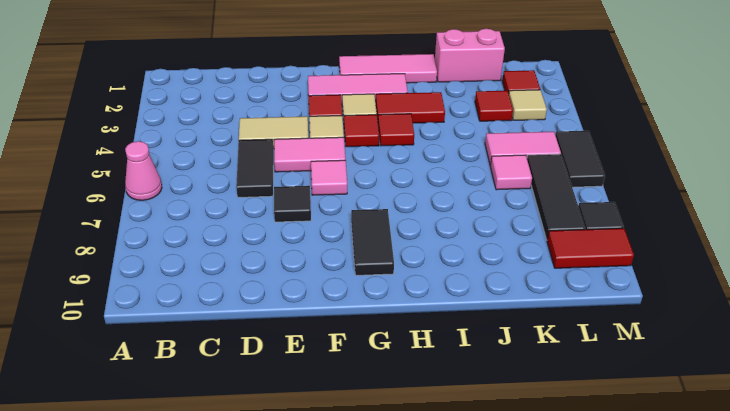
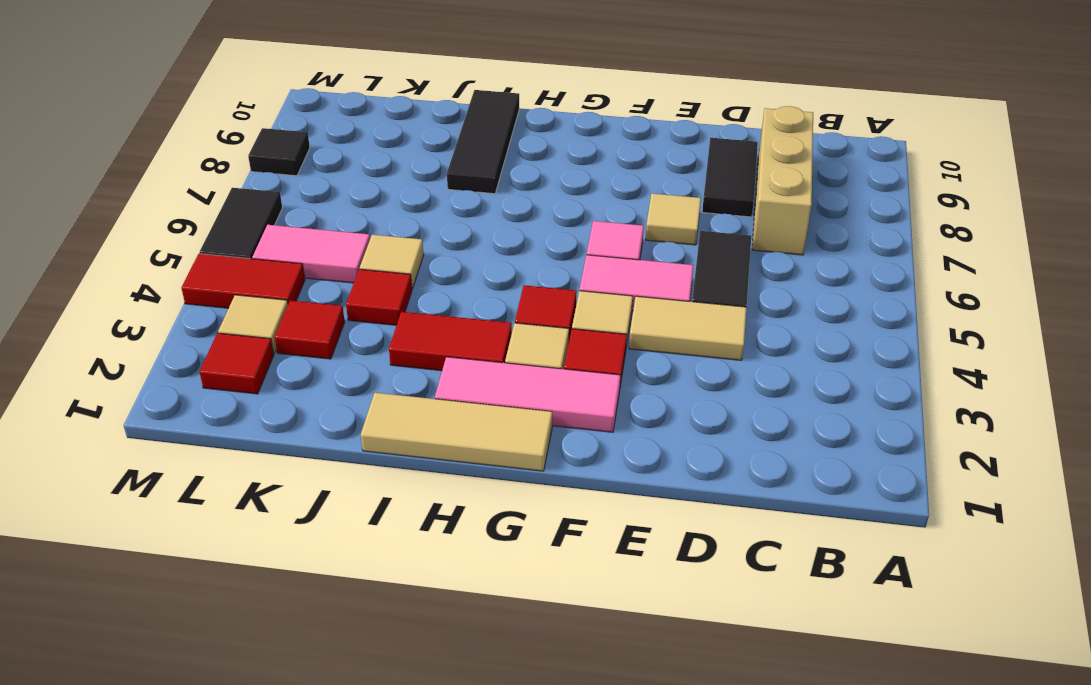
pink cone A6 level 1 -> none
none -> tan brick C7:C9 level 1
black tile E7 level 1 -> tan tile E7 level 1
pink tile G1:I1 level 1 -> tan tile G1:I1 level 1
black tile G8:G9 level 1 -> black tile D8:D9 level 1
red tile H4 level 1 -> red tile J4 level 1
pink brick J1:K1 level 1 -> none
none -> tan tile J5 level 1
pink tile K6 level 1 -> none
black tile L6:L8 level 1 -> black tile I8:I10 level 1
red tile L9:M9 level 1 -> red tile L4:M4 level 1

